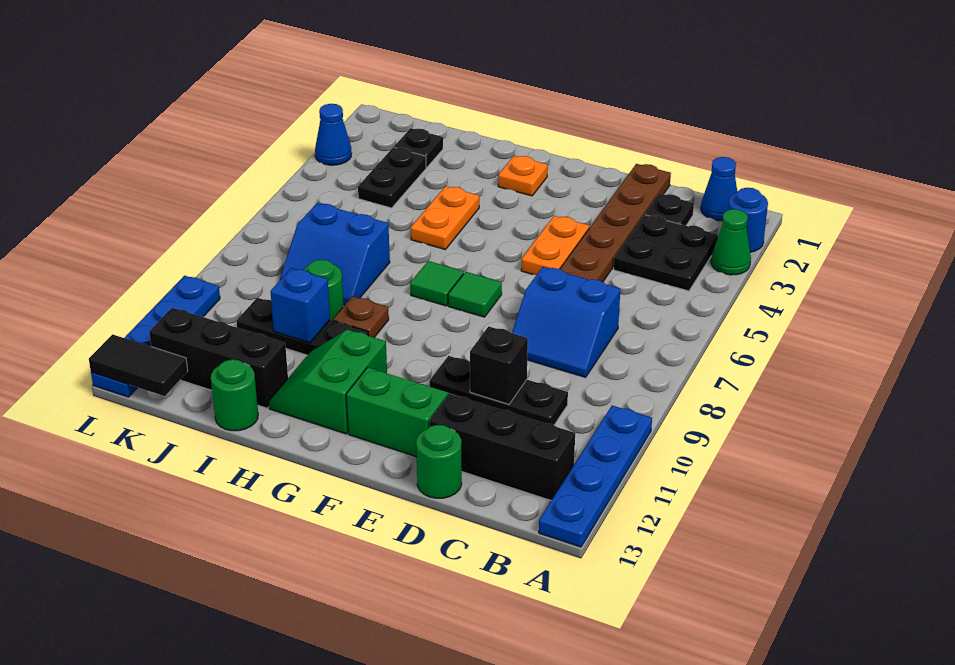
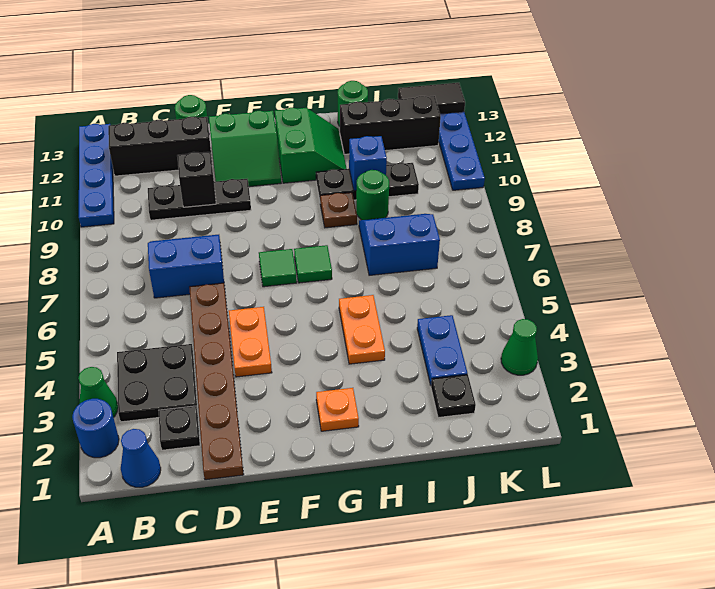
black plate J3:J4 level 1 -> blue plate J3:J4 level 1
blue cone L3 level 1 -> green cone L3 level 1

